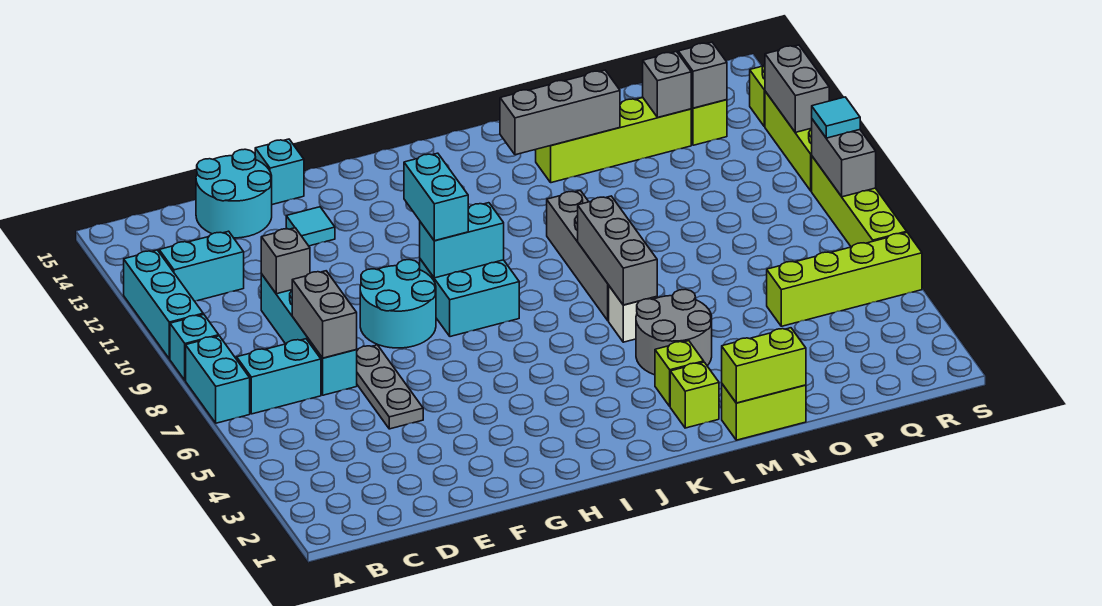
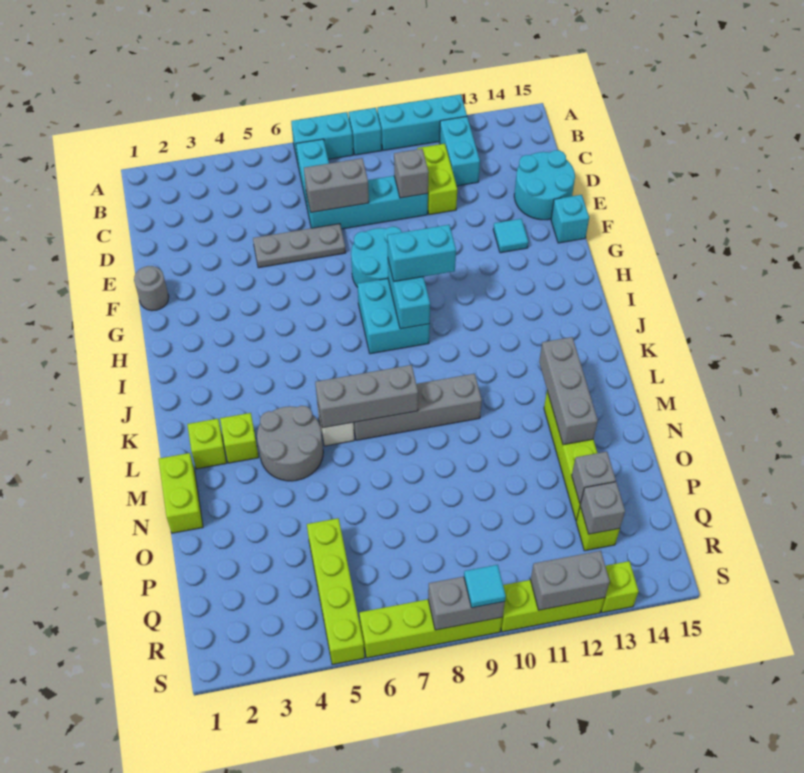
none -> grey round brick F1 level 1
lime brick M1:N1 level 2 -> lime brick C11:D11 level 1

